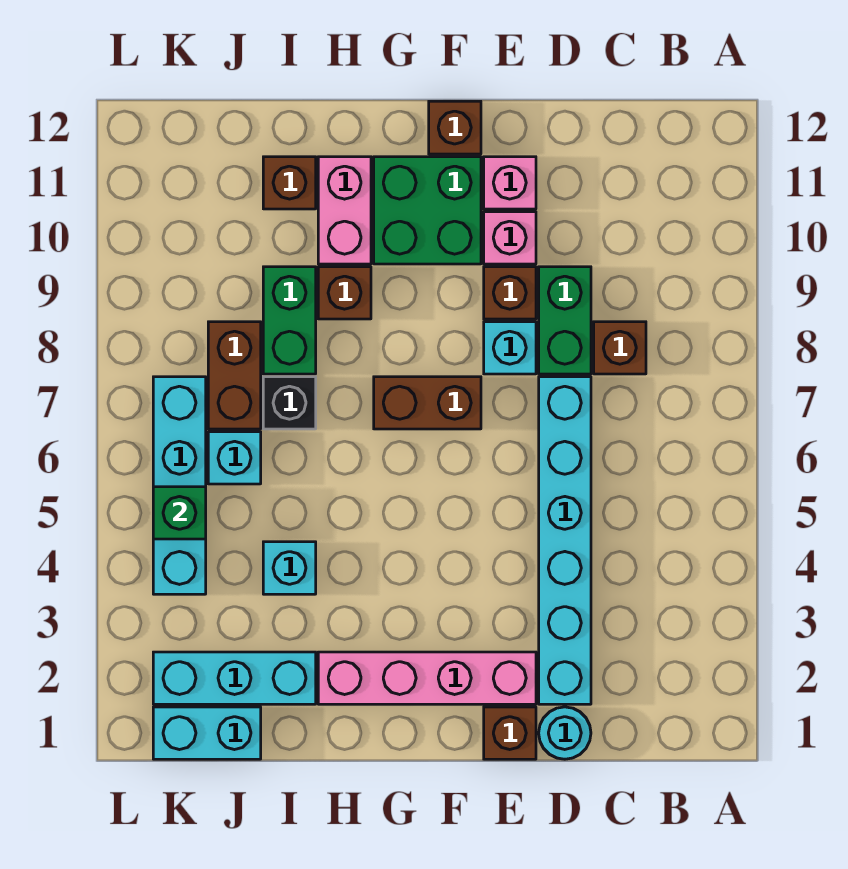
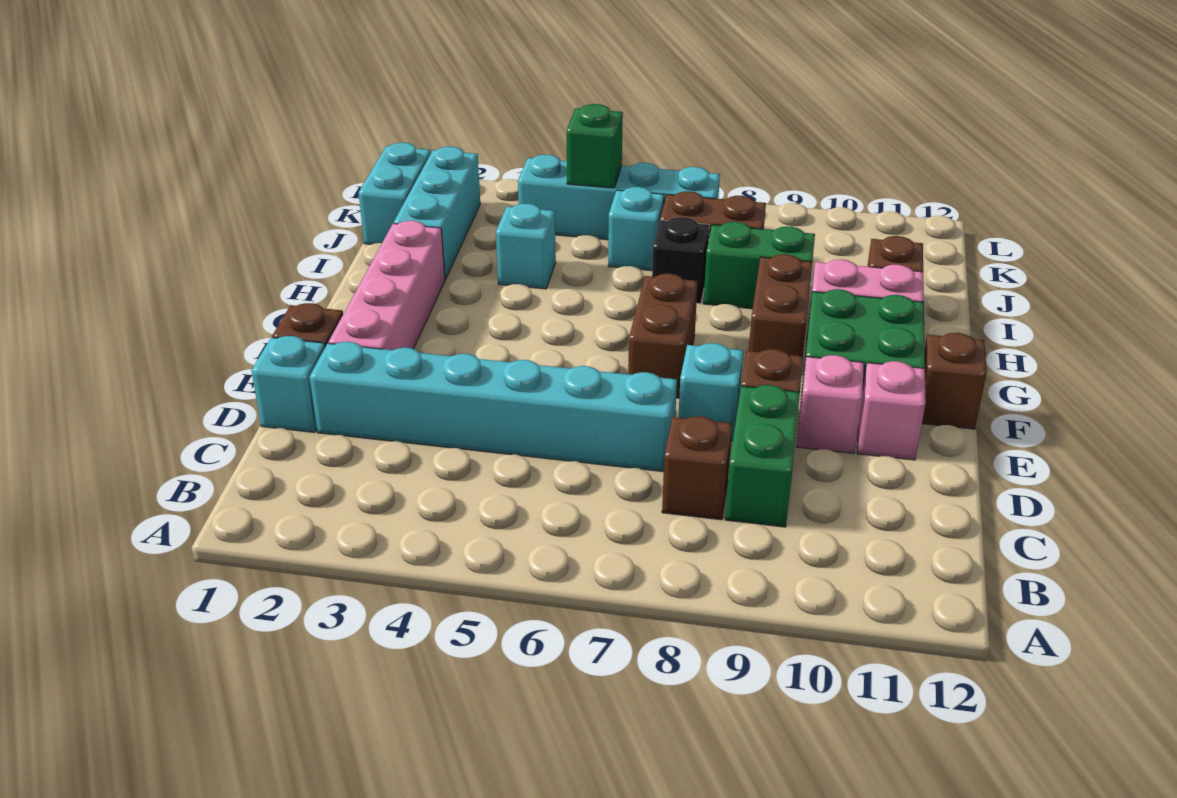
cyan round brick D1 level 1 -> cyan brick D1 level 1
green brick D8:D9 level 1 -> green brick C9:D9 level 1
brown brick H9 level 1 -> brown brick G9:H9 level 1

